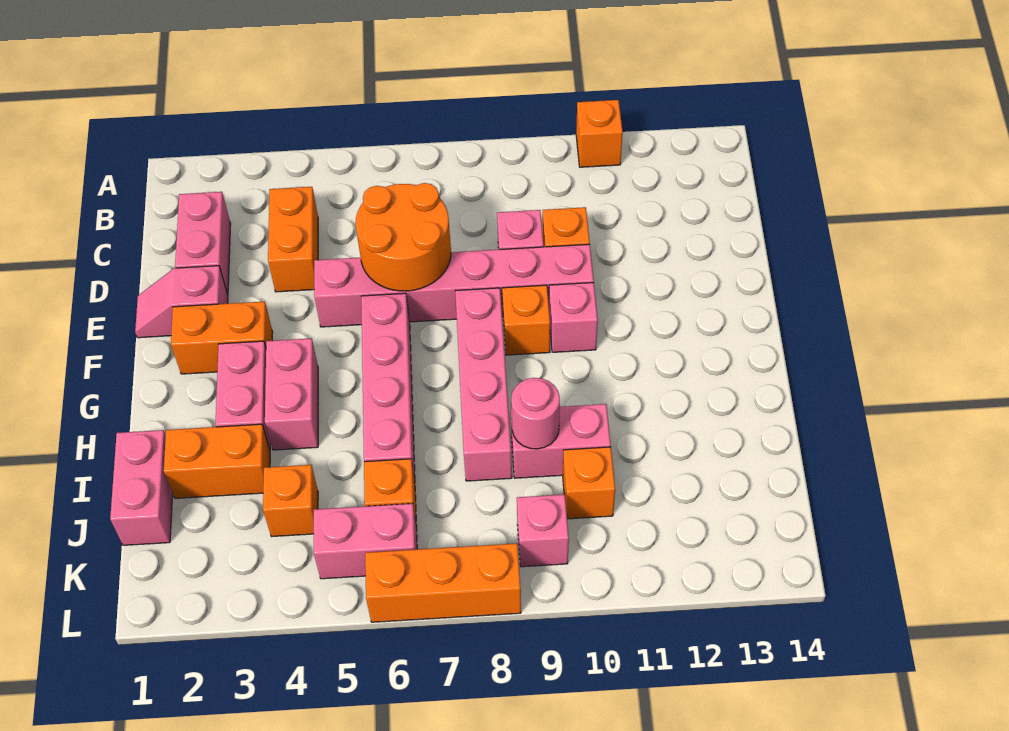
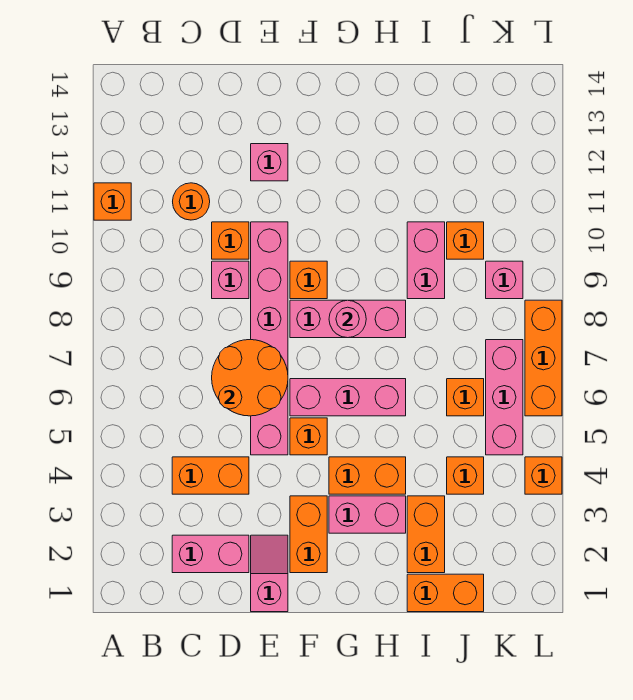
none -> orange round brick C11 level 1
pink slope E1:E2 level 1 top 2 -> pink slope E1:E2 level 1 top 1
none -> orange brick F5 level 1
pink brick F6:I6 level 1 -> pink brick F6:H6 level 1
pink brick F8:I8 level 1 -> pink brick F8:H8 level 1
pink brick F10 level 1 -> pink brick E12 level 1
pink brick G4:H4 level 1 -> orange brick G4:H4 level 1
pink brick I1:J1 level 1 -> orange brick I1:J1 level 1
pink round brick I9 level 2 -> pink round brick G8 level 2
pink brick K5:K6 level 1 -> pink brick K5:K7 level 1
none -> orange brick L4 level 1

